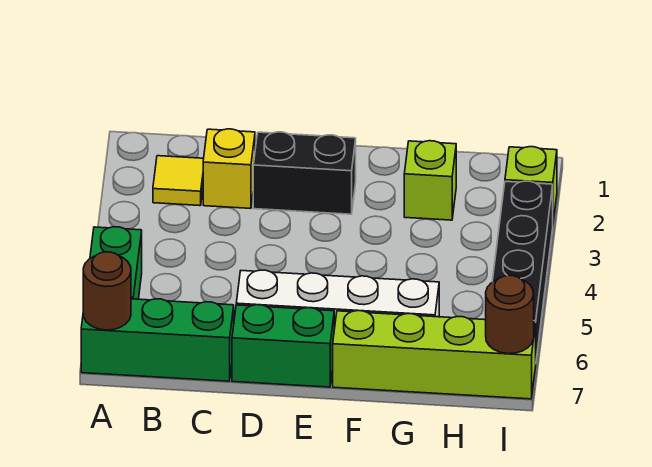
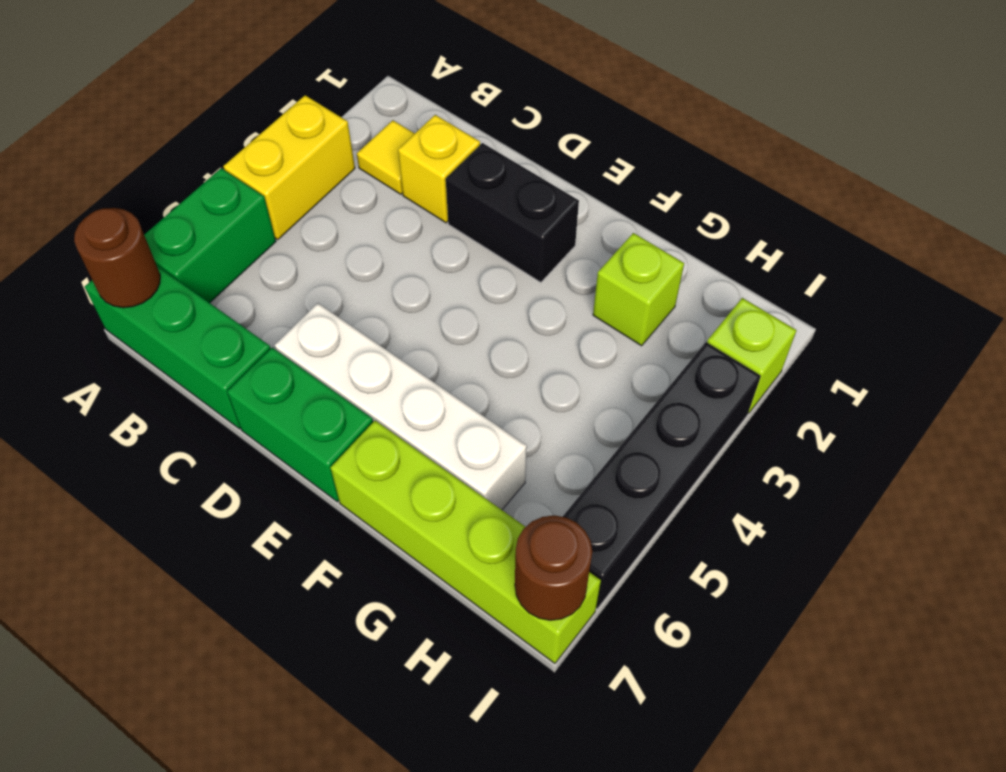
none -> yellow brick A3:A4 level 1

